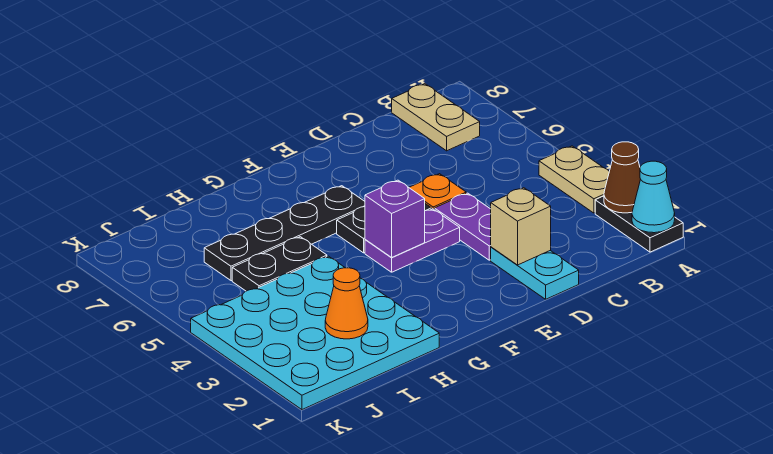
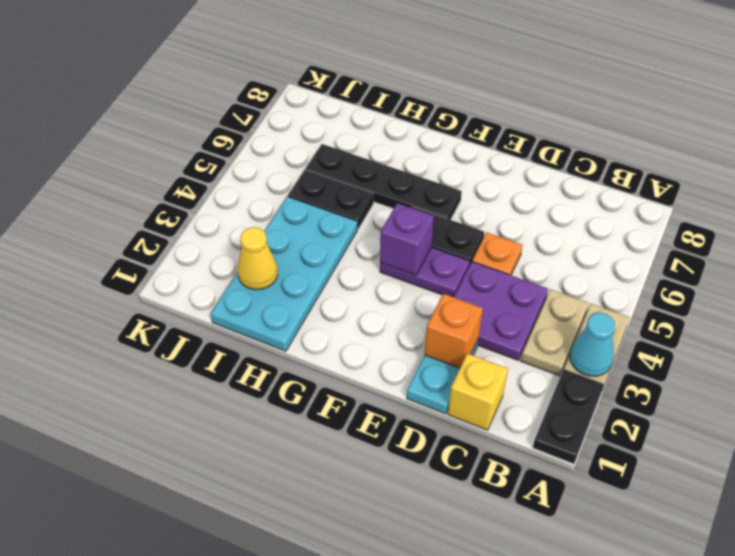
cyan cone A1 level 2 -> cyan cone A3 level 2
brown cone A2 level 2 -> none
tan plate B7:B8 level 1 -> tan plate B3:B4 level 1
none -> yellow brick C1 level 1
tan brick D2 level 2 -> orange brick D2 level 2
purple plate D3:D4 level 1 -> purple plate C3:D4 level 1
cyan plate H1:K4 level 1 -> cyan plate H1:I4 level 1
orange cone I2 level 2 -> yellow cone I2 level 2

